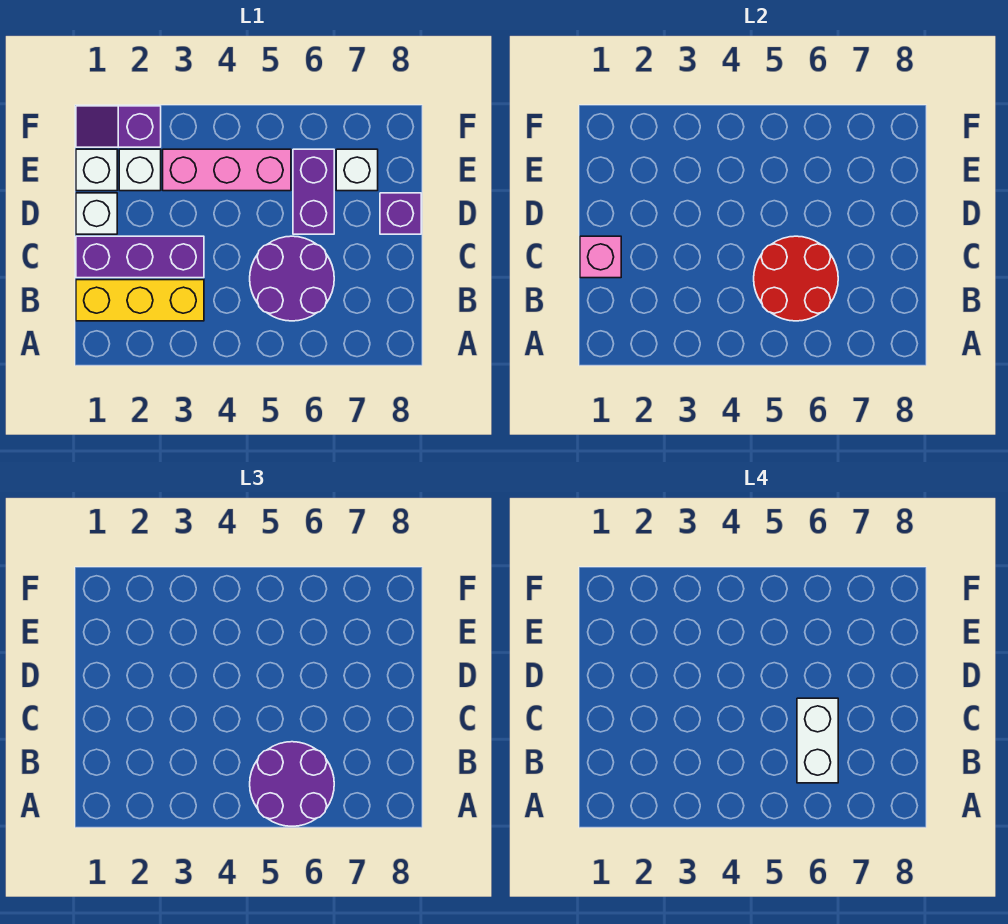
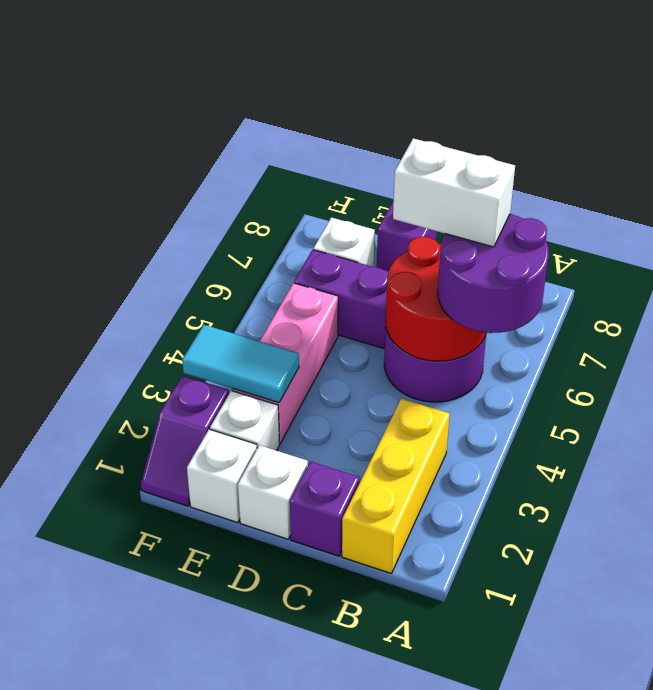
purple brick C1:C3 level 1 -> purple brick C1 level 1
pink brick C1 level 2 -> none
none -> cyan tile E3:F3 level 2

